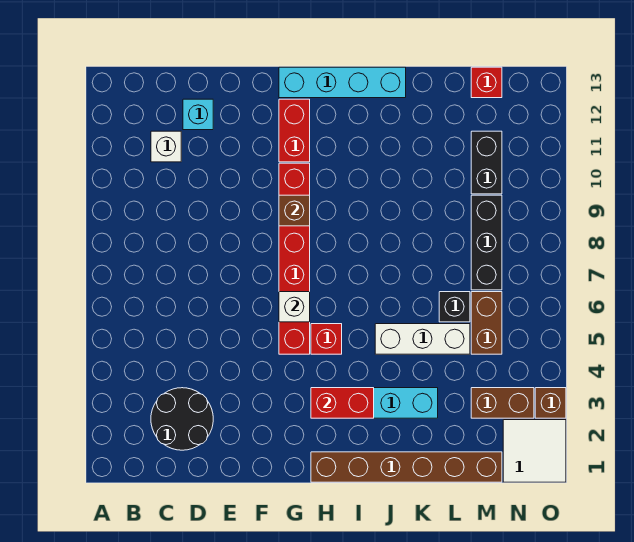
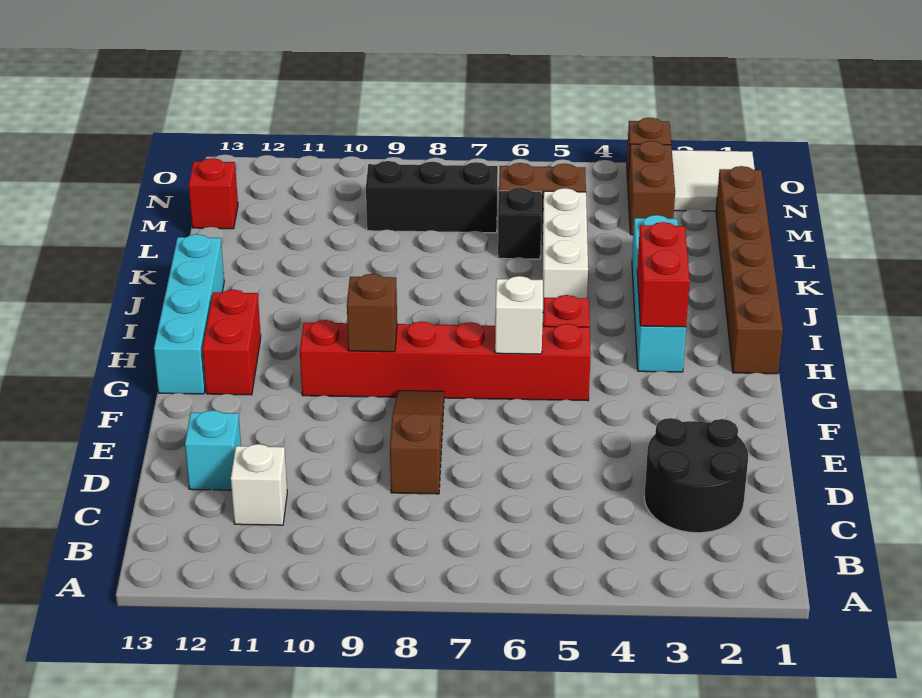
none -> brown slope D8:F8 level 1 top D
red brick G11:G12 level 1 -> red brick G12:H12 level 1
black brick M10:M11 level 1 -> none

